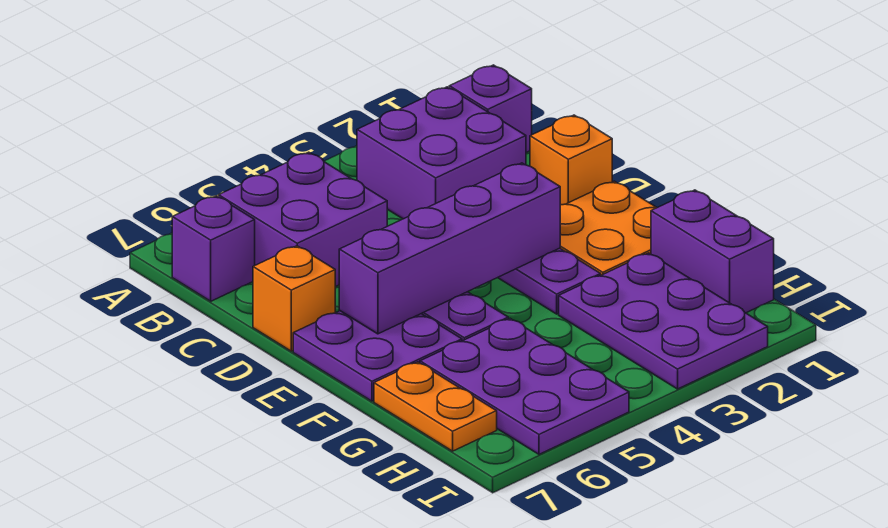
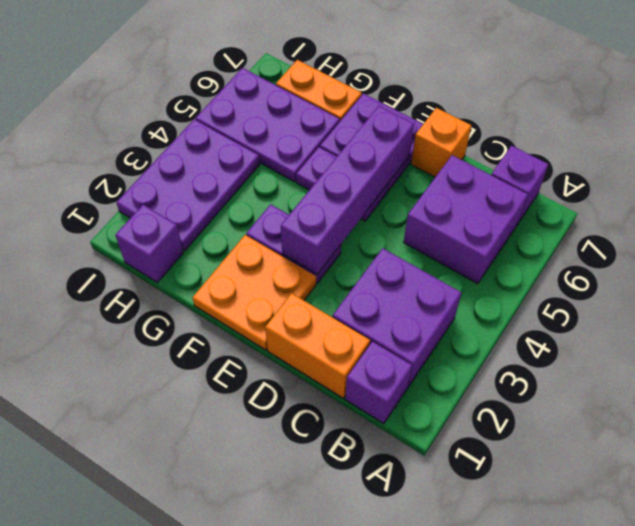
orange brick D1 level 1 -> orange brick C1:D1 level 1
purple brick G1:H1 level 1 -> purple brick H1 level 1
purple plate G2:I3 level 1 -> purple plate H2:I4 level 1

